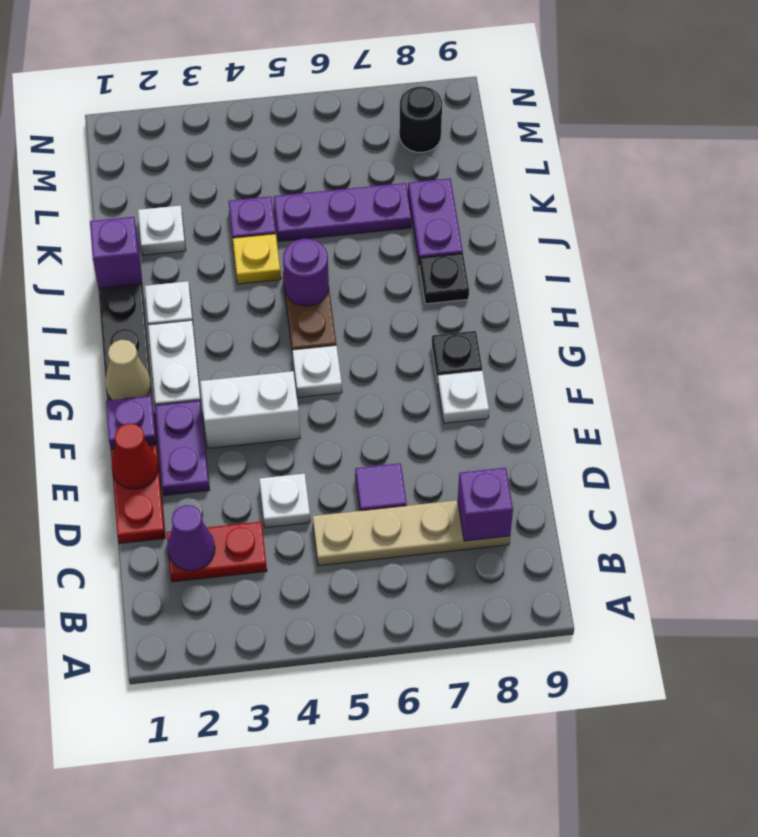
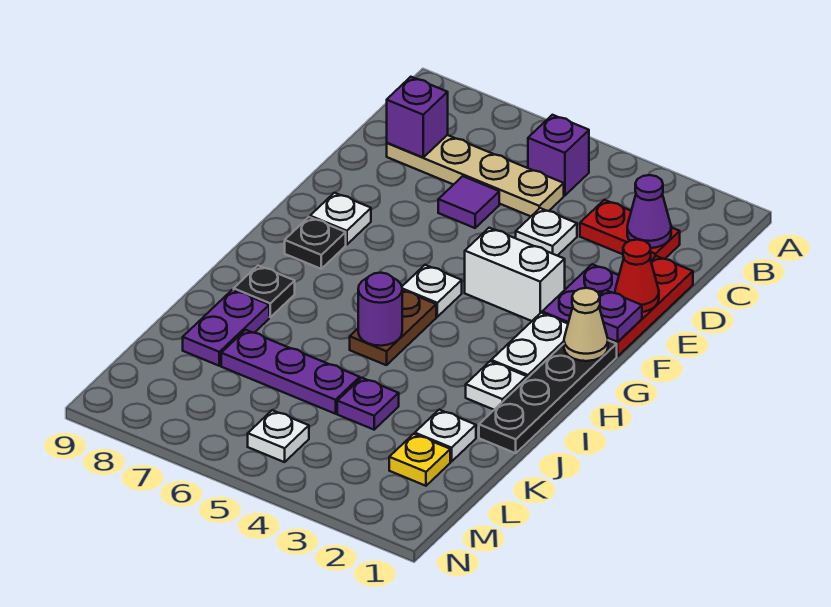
purple brick J1 level 2 -> purple brick B5 level 1
yellow plate J4 level 1 -> yellow plate L2 level 1
none -> white plate M5 level 1
black round brick M8 level 1 -> none

